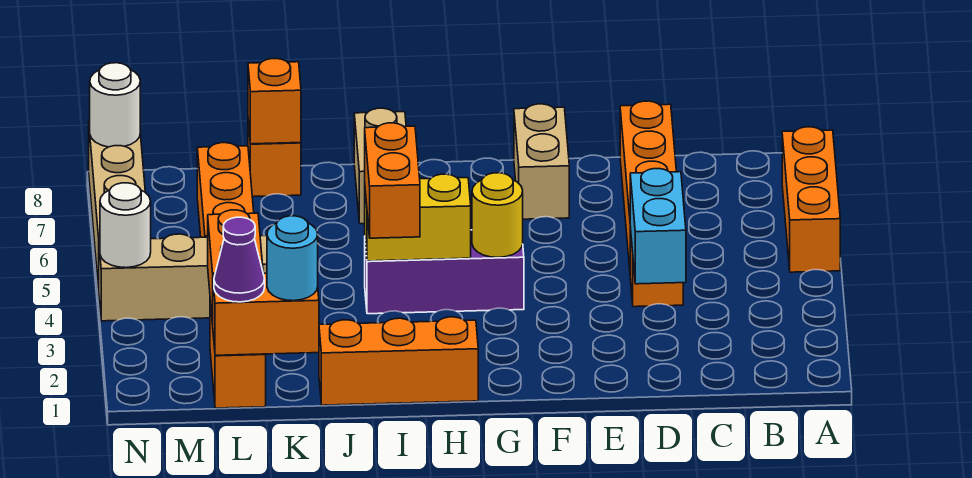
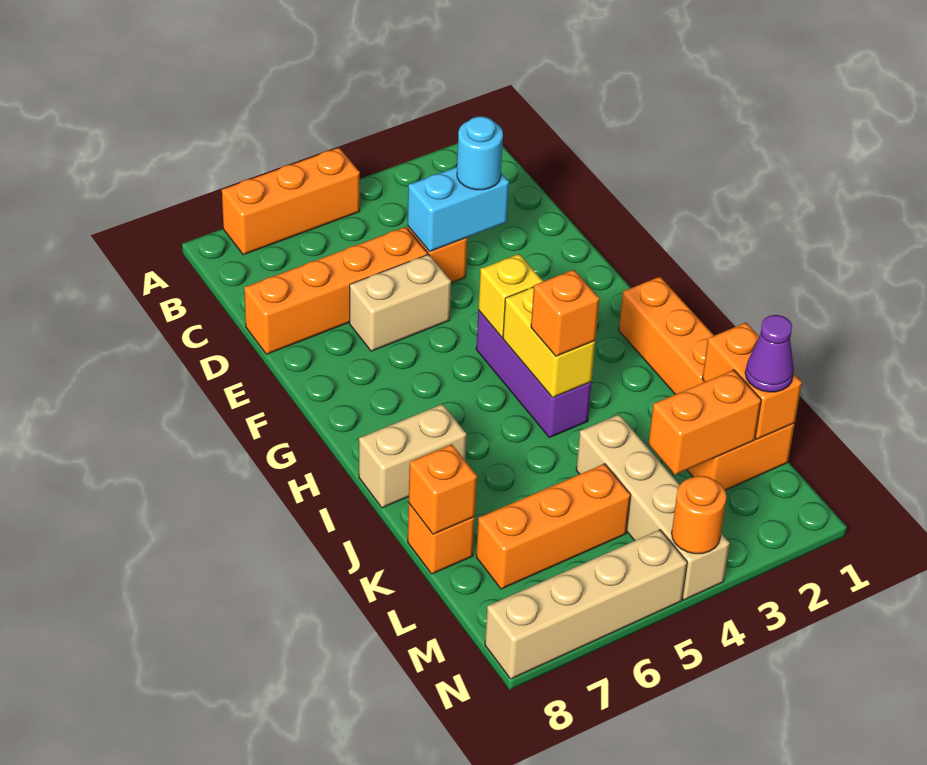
tan brick F7:F8 level 1 -> tan brick E5:E6 level 1
yellow round brick G4 level 2 -> yellow brick G4 level 2
orange brick I3:I4 level 3 -> orange brick I4 level 3
cyan round brick K1 level 3 -> cyan round brick D3 level 3
white round brick N4 level 2 -> orange round brick N4 level 2
white round brick N8 level 2 -> none

